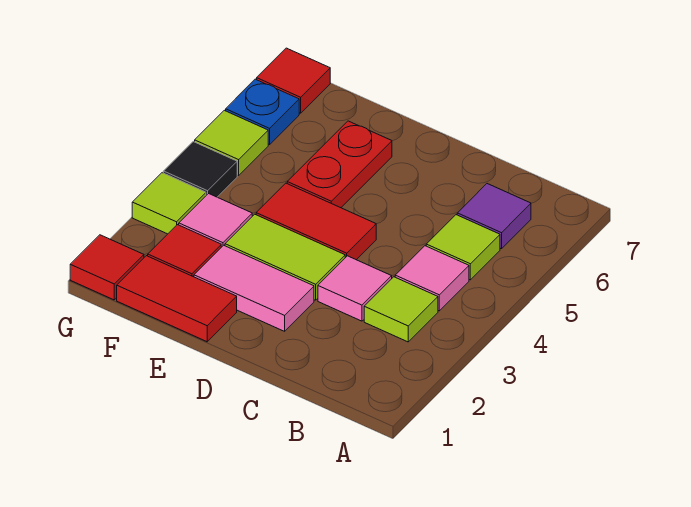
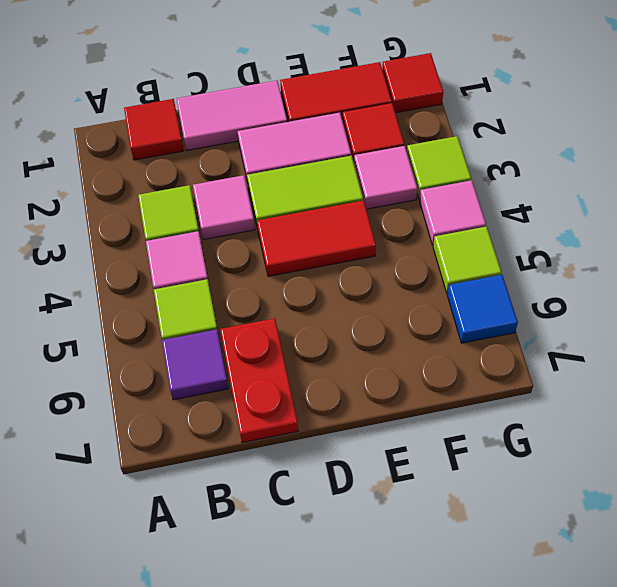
none -> pink tile C1:D1 level 1
red plate E5:E6 level 1 -> red plate C6:C7 level 1
black tile G4 level 1 -> pink tile G4 level 1
blue plate G6 level 1 -> blue tile G6 level 1
red tile G7 level 1 -> red tile B1 level 1

